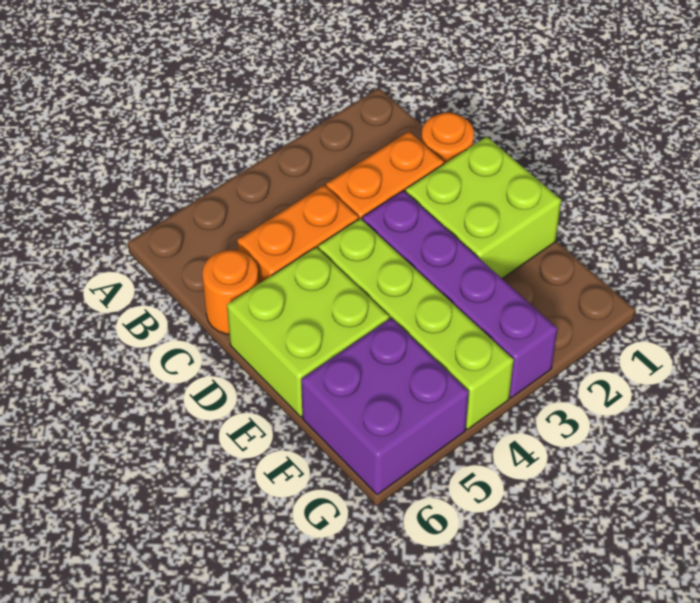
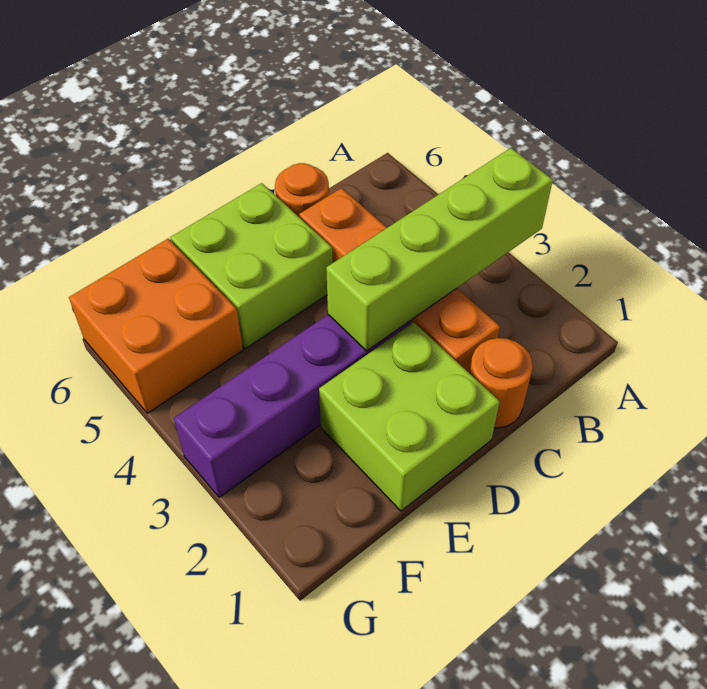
lime brick D4:G4 level 1 -> lime brick A3:D3 level 2
purple brick F5:G6 level 1 -> orange brick F5:G6 level 1

